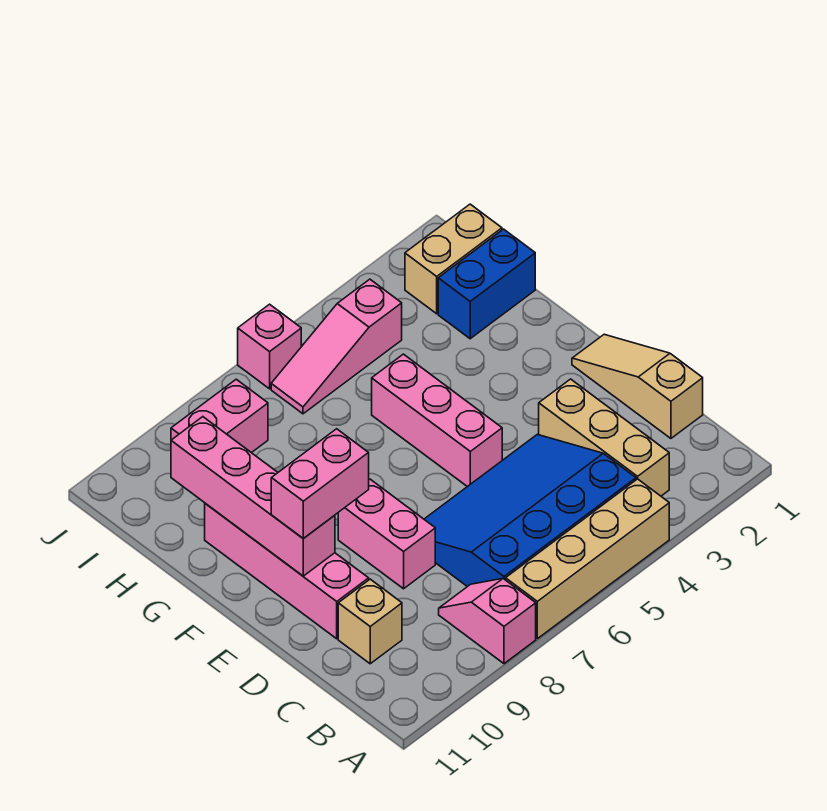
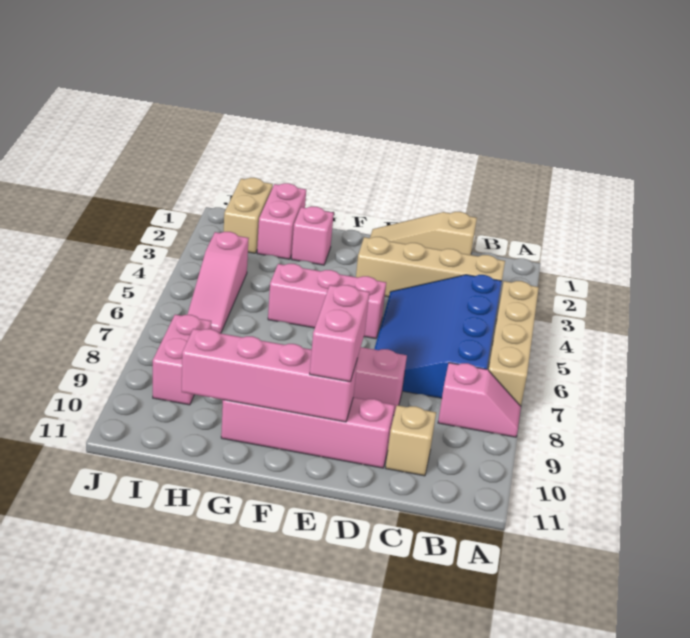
pink slope A8:B8 level 1 top A -> pink slope A8:B8 level 1 top B
tan brick B3:D3 level 1 -> tan brick B3:E3 level 1
blue brick H1:H2 level 1 -> pink brick H1:H2 level 1
pink brick J6 level 1 -> pink brick G2 level 1

